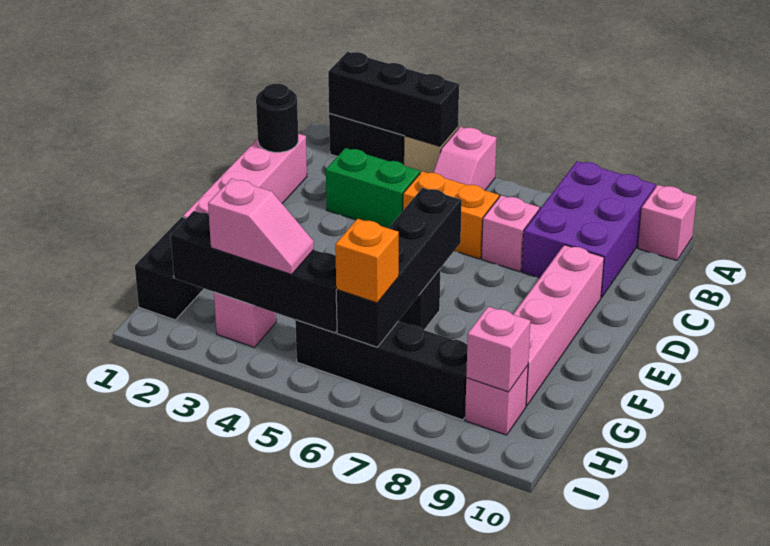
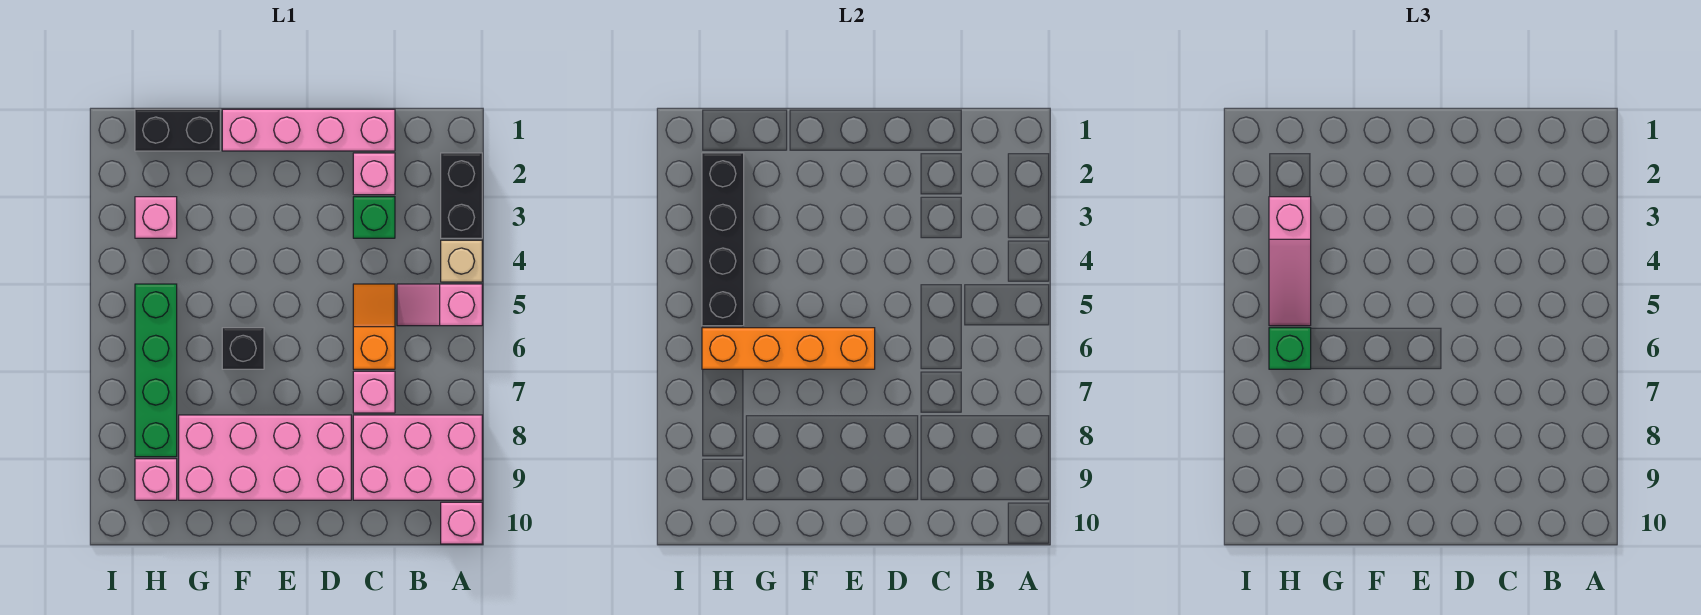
black brick A2:A4 level 2 -> none
purple brick A8:C9 level 1 -> pink brick A8:C9 level 1
black round brick C1 level 2 -> none
green brick C3:C4 level 1 -> green brick C3 level 1
orange brick C5:C6 level 1 -> orange slope C5:C6 level 1 top 6
pink brick D9:G9 level 1 -> pink brick D8:G9 level 1
black brick E6:H6 level 2 -> orange brick E6:H6 level 2
pink slope H3:H4 level 3 top 3 -> pink slope H3:H5 level 3 top 3
black brick H5:H8 level 1 -> green brick H5:H8 level 1
orange brick H6 level 3 -> green brick H6 level 3
pink brick H9 level 2 -> pink brick C2 level 1

